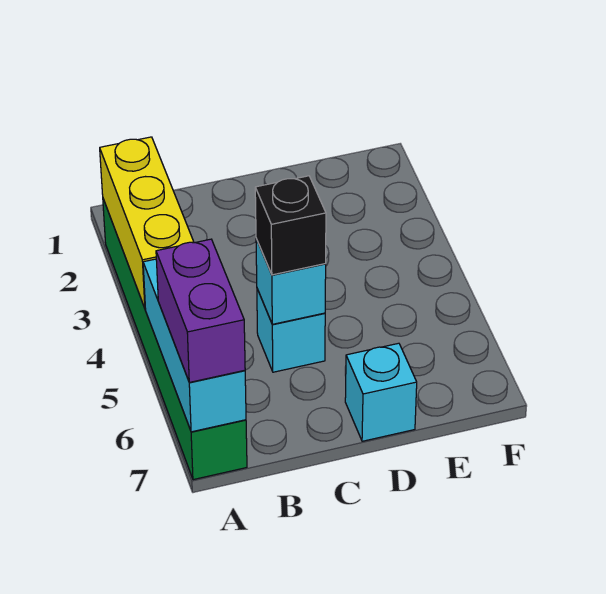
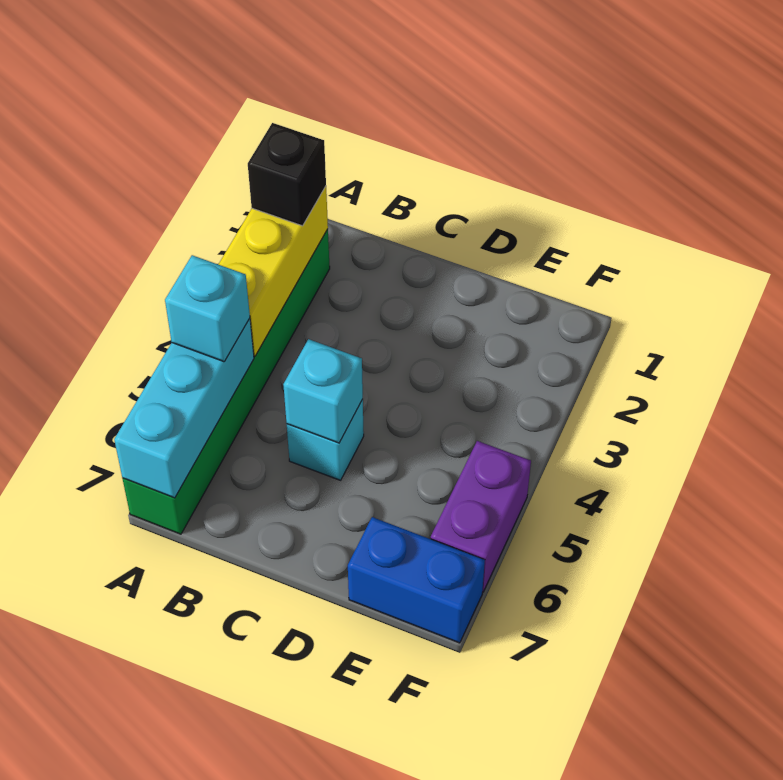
purple brick A6:A7 level 3 -> purple brick F5:F6 level 1
black brick C5 level 3 -> black brick A2 level 3
cyan brick D7 level 1 -> cyan brick A5 level 3
none -> blue brick E7:F7 level 1

